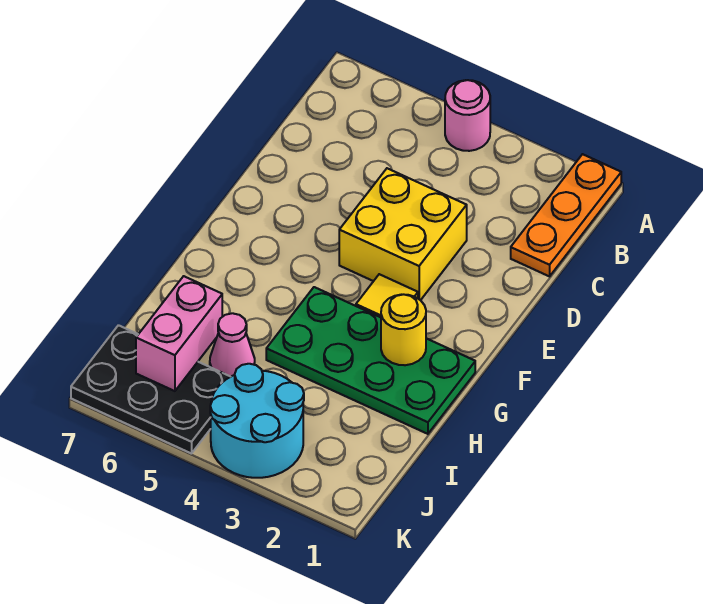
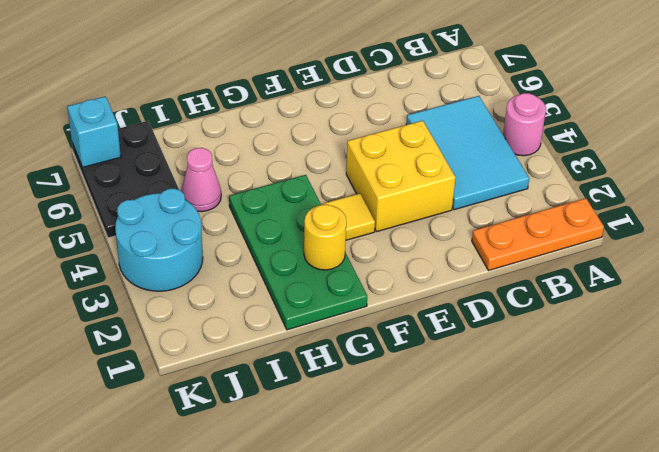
none -> cyan tile B3:C5 level 1
pink brick I6:J6 level 2 -> none
none -> cyan brick K7 level 2

